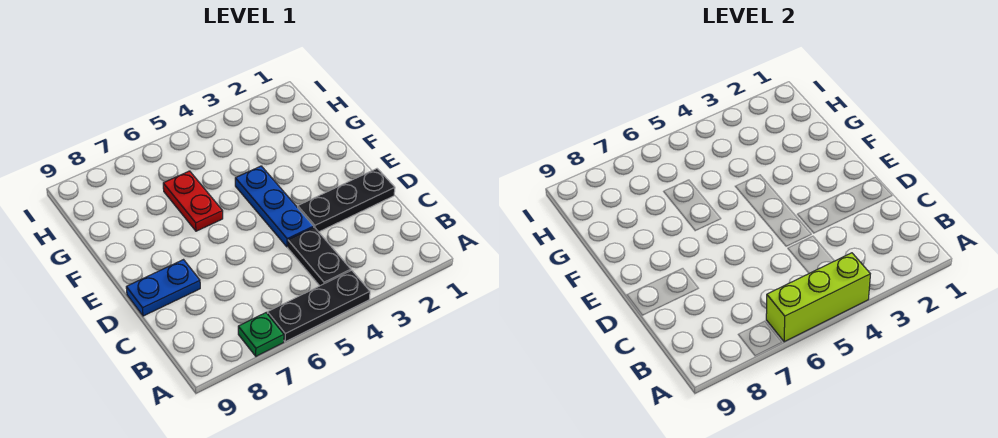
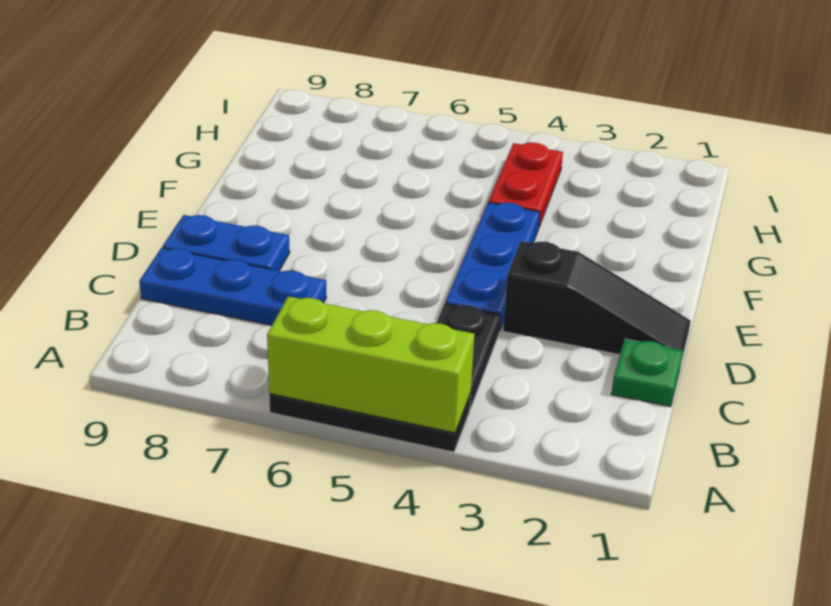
green plate A7 level 1 -> green plate C1 level 1
none -> blue plate C7:C9 level 1
black plate D1:D3 level 1 -> black slope D1:D3 level 1 top 3
red plate F6:G6 level 1 -> red plate G4:H4 level 1

